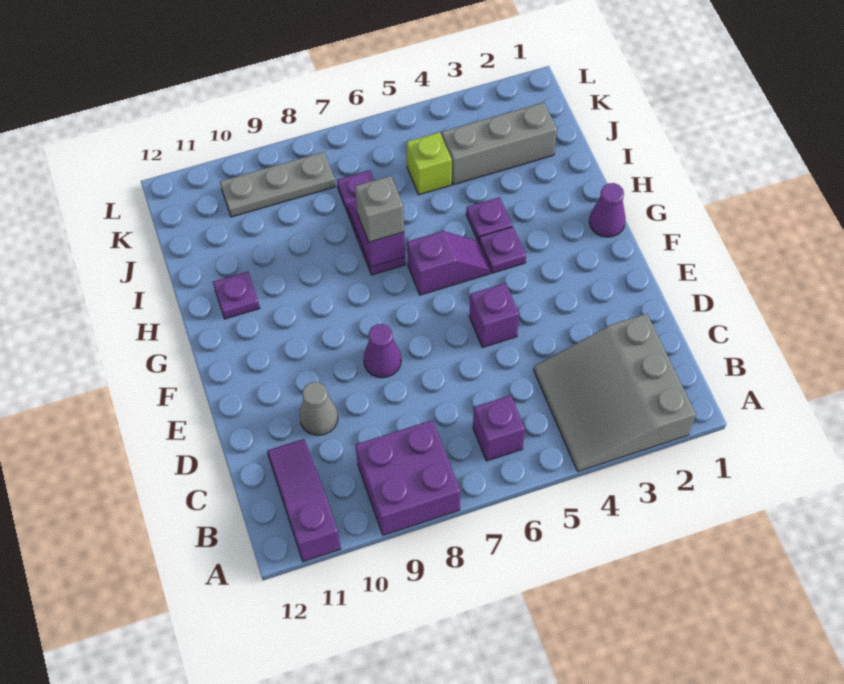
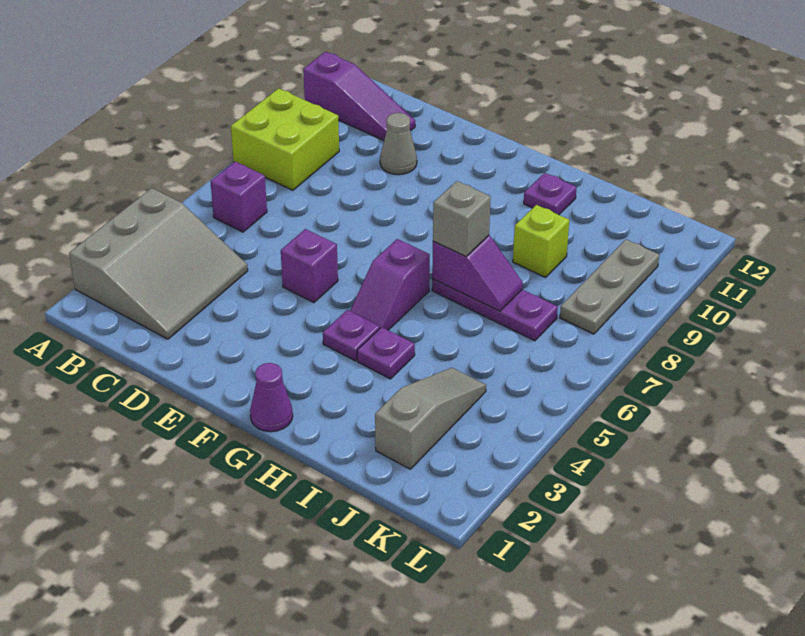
grey slope A2:C4 level 1 top 2 -> grey slope A2:C4 level 1 top A
purple brick A8:B9 level 1 -> lime brick A8:B9 level 1
purple cone E8 level 1 -> none
grey brick J2:J4 level 1 -> grey slope J2:J4 level 1 top 2
lime brick J5 level 1 -> lime brick I9 level 1

